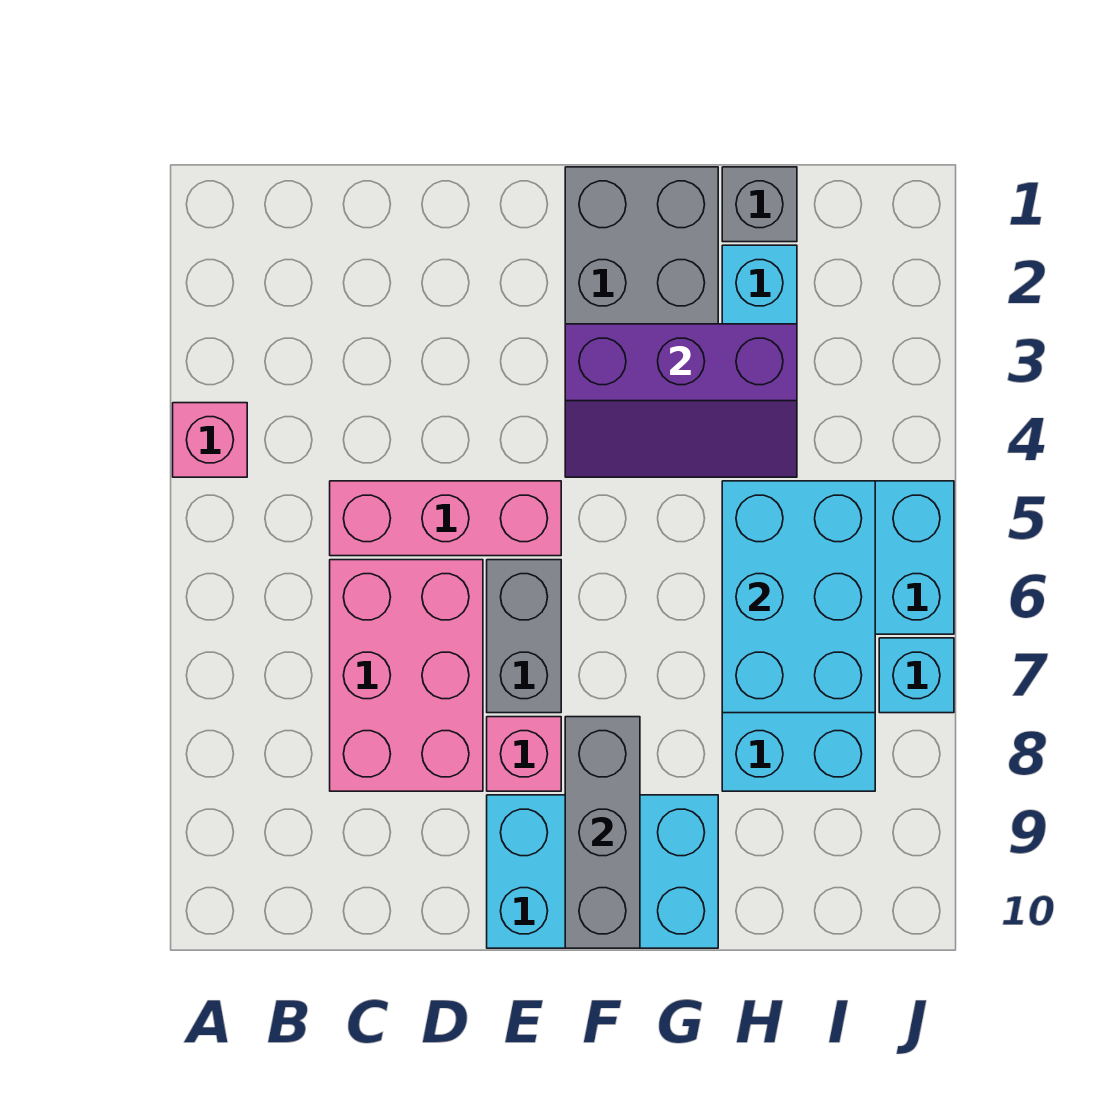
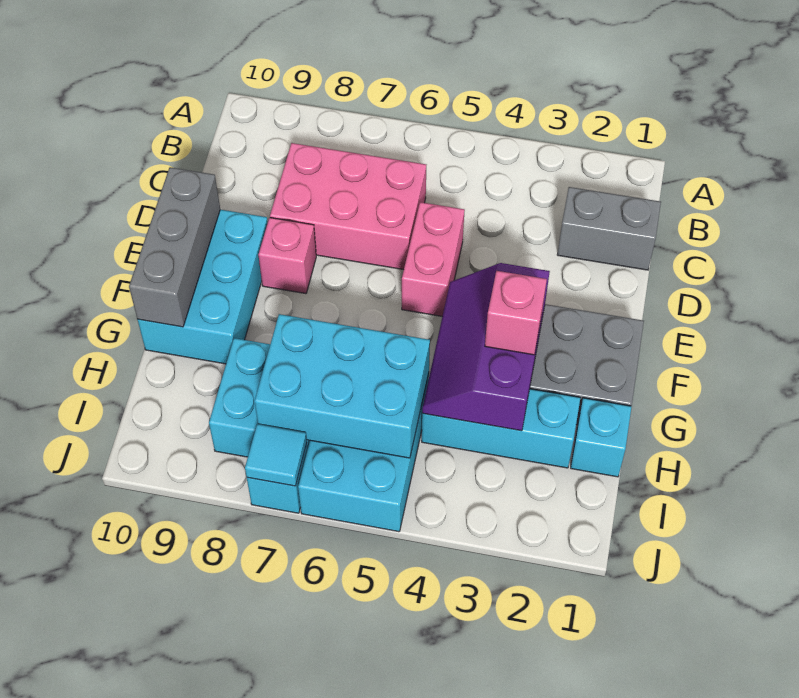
pink brick A4 level 1 -> pink brick G3 level 3
pink brick C5:E5 level 1 -> pink brick D5:E5 level 1
grey brick E6:E7 level 1 -> grey brick C1:C2 level 1
grey brick F8:F10 level 2 -> grey brick E10:G10 level 2
grey brick H1 level 1 -> cyan brick H1 level 1
none -> cyan tile J7 level 2

